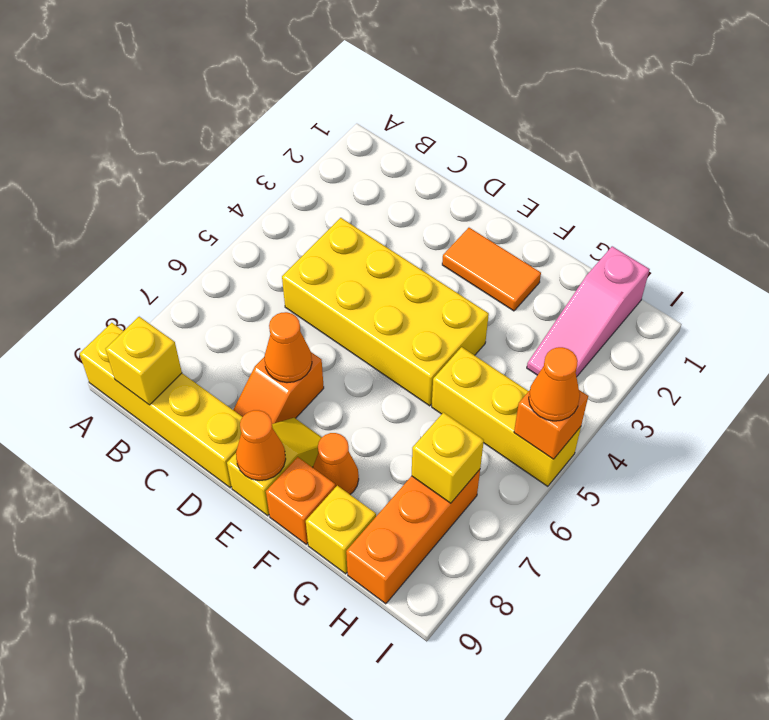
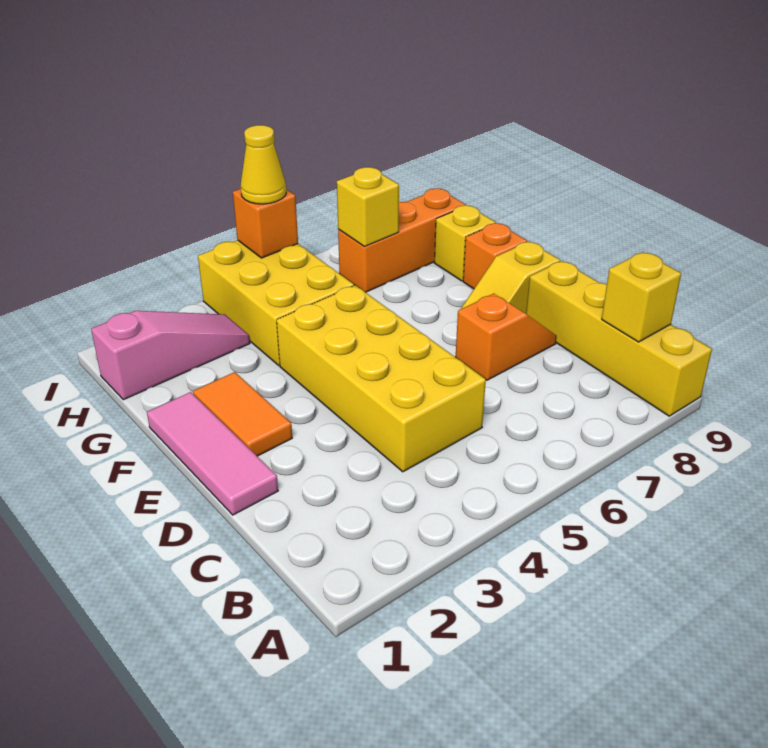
none -> pink tile D1:F1 level 1
orange cone D7 level 2 -> none
orange cone E9 level 2 -> none
orange cone F8 level 1 -> none
yellow brick G5:I5 level 1 -> yellow brick G4:I5 level 1
orange cone I5 level 3 -> yellow cone I5 level 3

